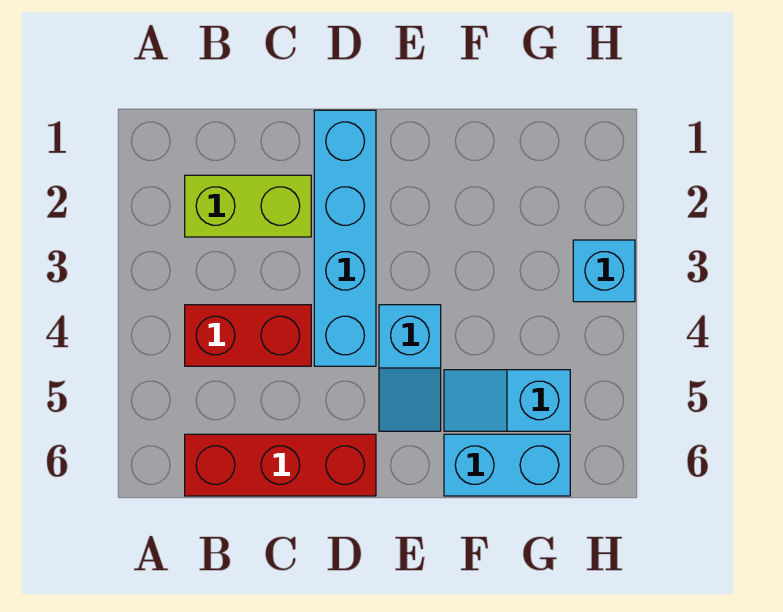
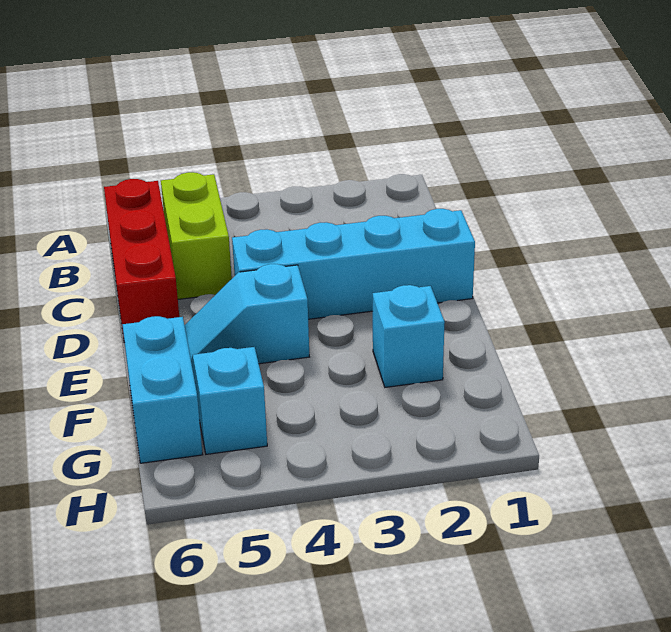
lime brick B2:C2 level 1 -> lime brick B5:C5 level 1
red brick B4:C4 level 1 -> none
cyan brick H3 level 1 -> cyan brick F2 level 1

